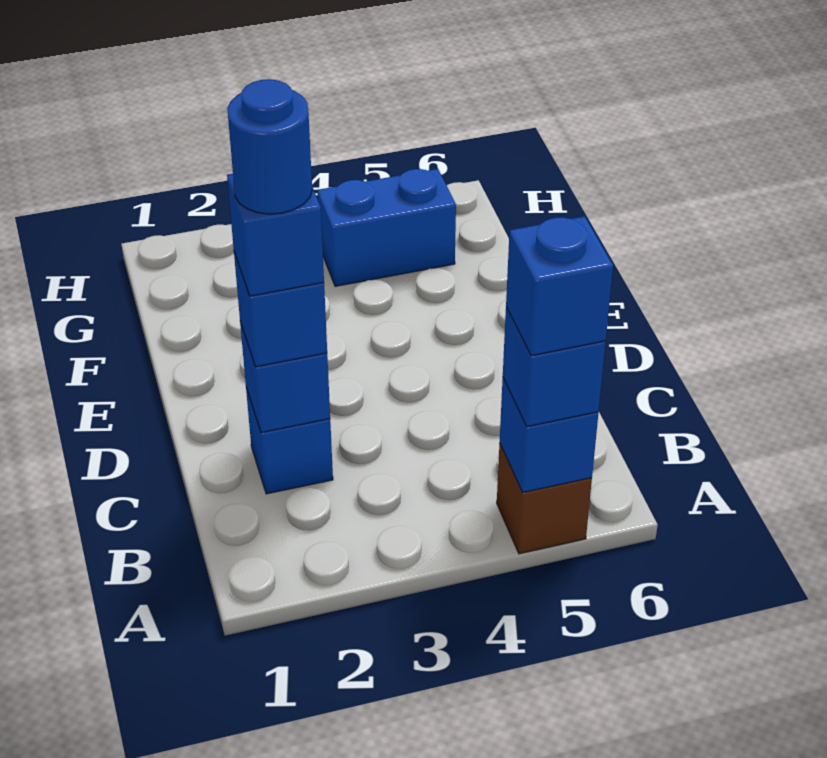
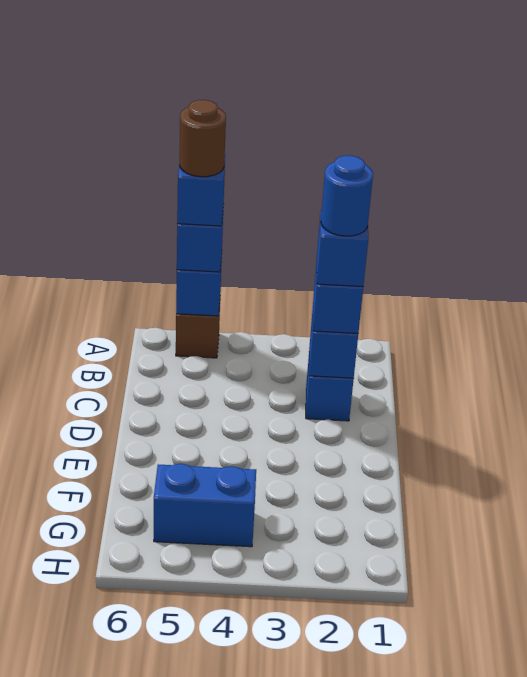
none -> brown round brick A5 level 5

